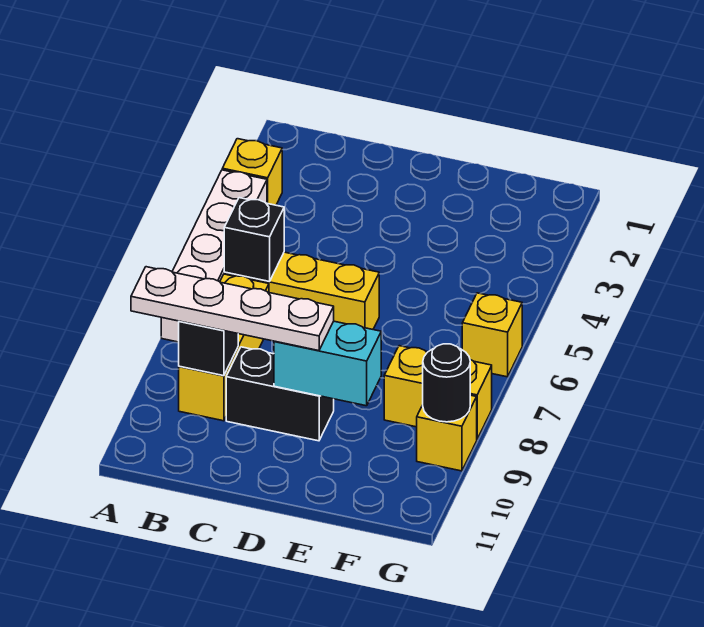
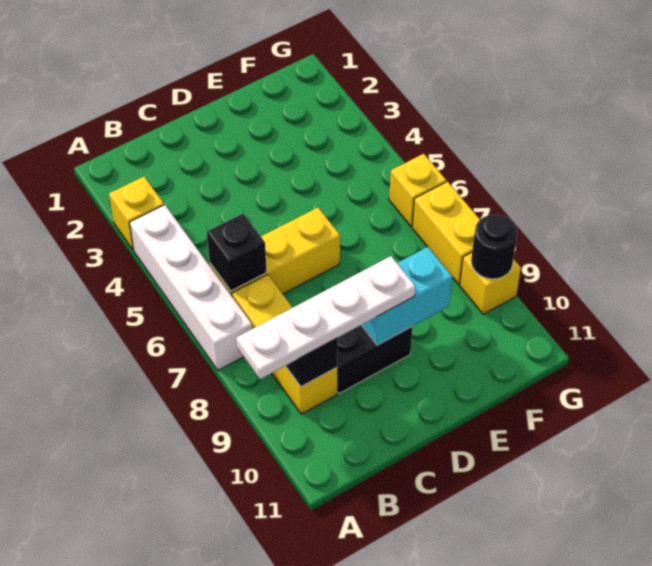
yellow brick F8:G8 level 1 -> yellow brick G7:G8 level 1

